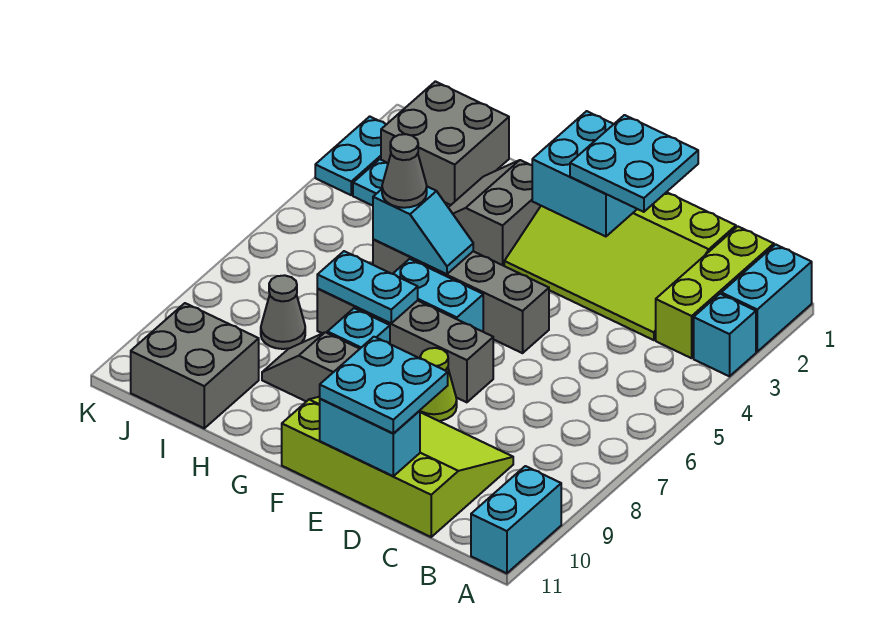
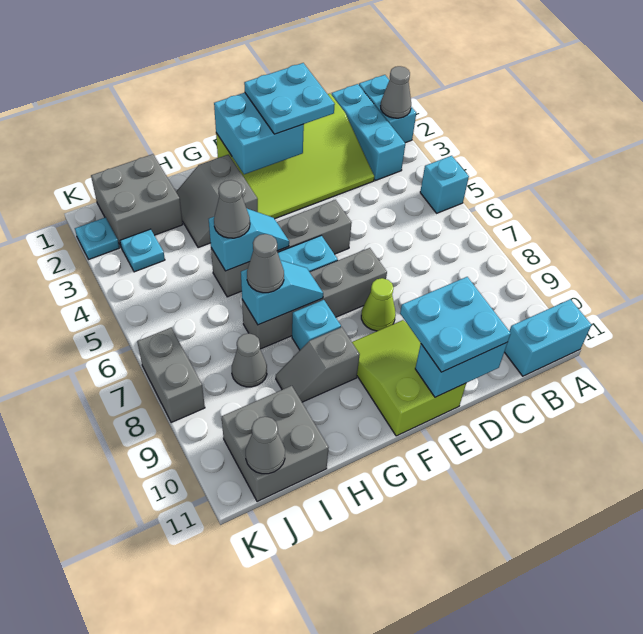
none -> grey cone A2 level 2
cyan brick A3 level 1 -> cyan brick A5 level 1
cyan brick A10:A11 level 1 -> cyan brick A11:B11 level 1
lime brick B1:B3 level 1 -> cyan brick B1:B3 level 1
lime slope C9:F11 level 1 top 11 -> lime slope E9:F11 level 1 top 11
cyan plate G7:H7 level 2 -> cyan slope G7:H7 level 2 top H
none -> grey cone H7 level 3
none -> grey cone J11 level 2
cyan plate K2:K3 level 1 -> cyan plate K2 level 1
none -> grey brick K7:K8 level 1

